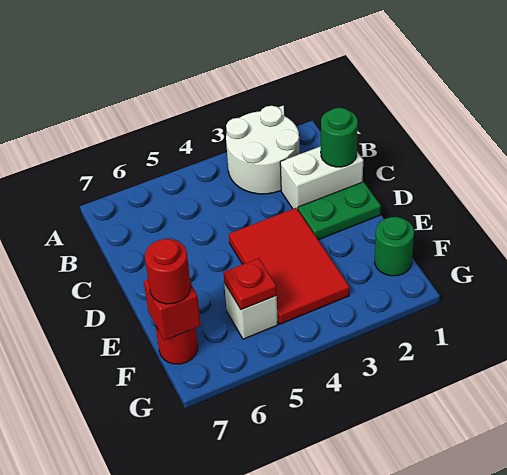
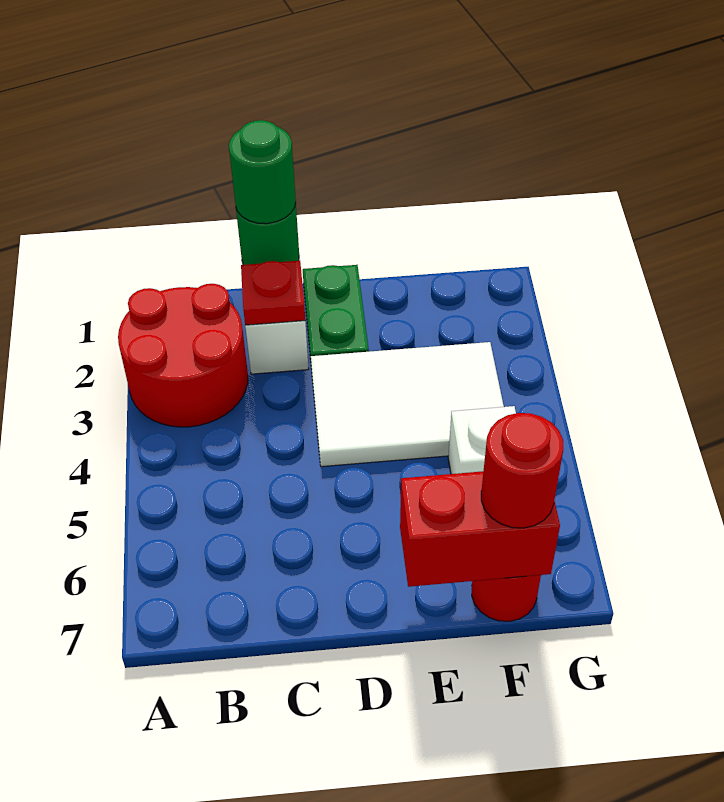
white round brick A2:B3 level 1 -> red round brick A2:B3 level 1
red tile D3:F4 level 1 -> white tile D3:F4 level 1
green round brick F1 level 1 -> green round brick C1 level 3
red plate F5 level 2 -> red plate C2 level 2
red brick F7 level 2 -> red brick E7:F7 level 2

